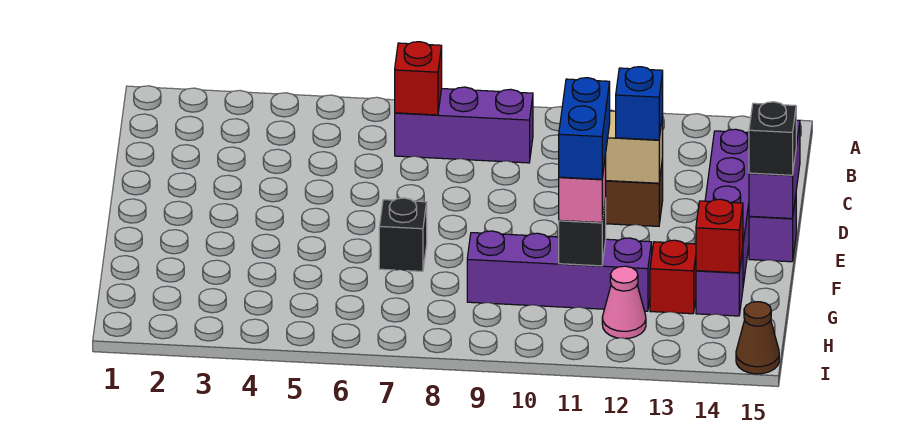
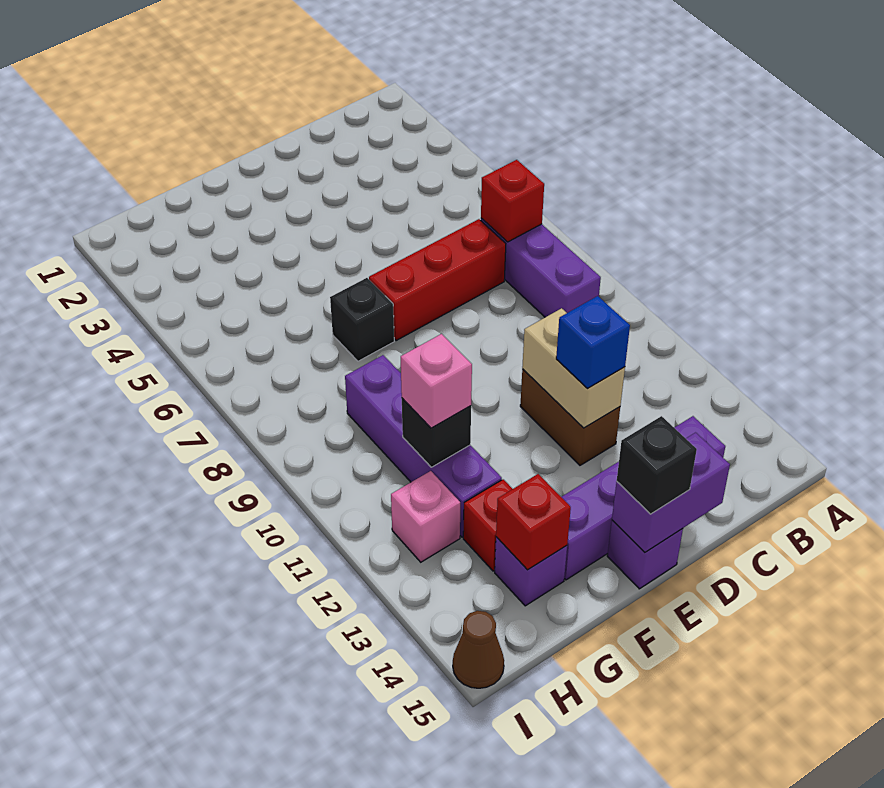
none -> red brick C7:E7 level 1
blue brick F11:G11 level 4 -> none
pink cone H12 level 1 -> pink brick H12 level 1

